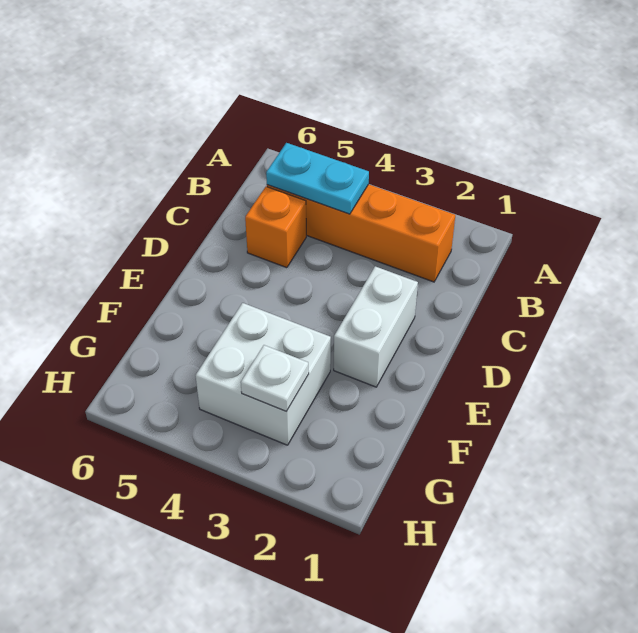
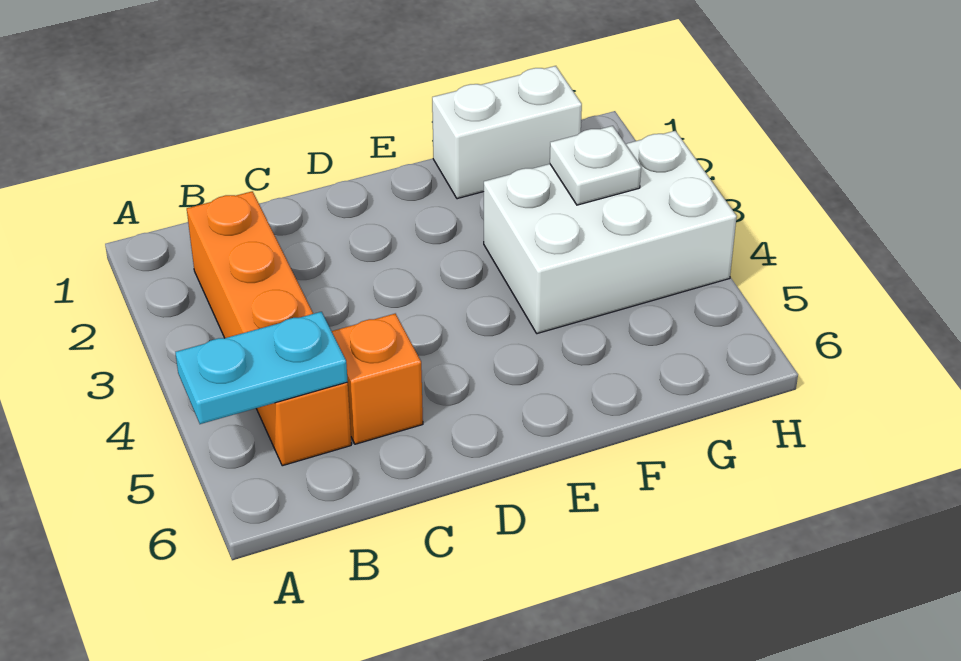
cyan plate B4:B5 level 2 -> cyan plate A5:B5 level 2
white brick D2:E2 level 1 -> white brick F1:G1 level 1
white brick F3:G4 level 1 -> white brick F3:H4 level 1

